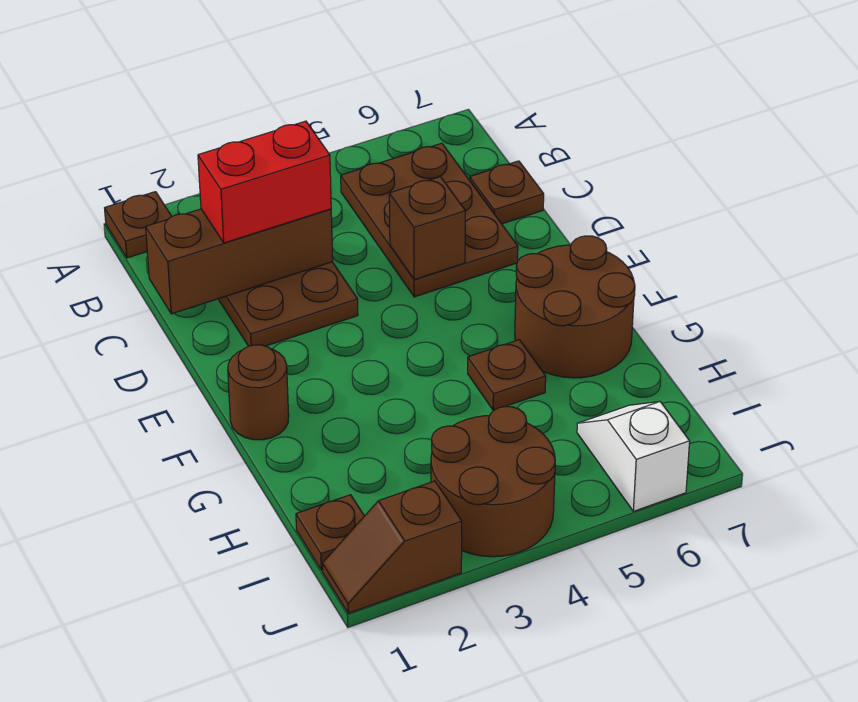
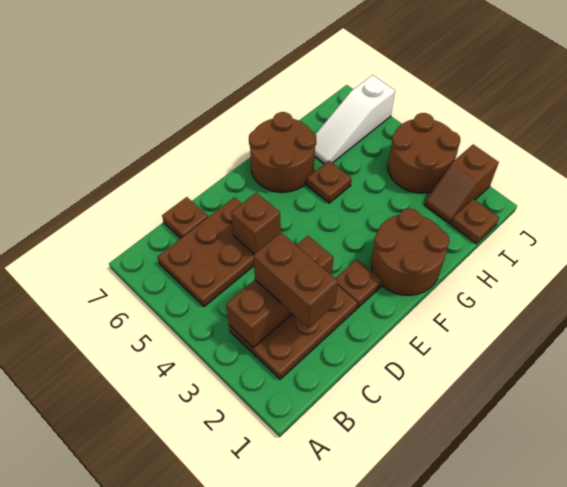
brown plate A1 level 1 -> brown plate E2 level 1
brown brick C1:C3 level 2 -> brown brick B3:D3 level 2
red brick C2:C3 level 3 -> brown brick C2:C3 level 3
brown round brick F1 level 1 -> brown round brick F1:G2 level 1
white slope I6:J6 level 1 top J -> white slope H6:J6 level 1 top J
brown slope J1:J2 level 1 top 2 -> brown slope I2:J2 level 1 top J

